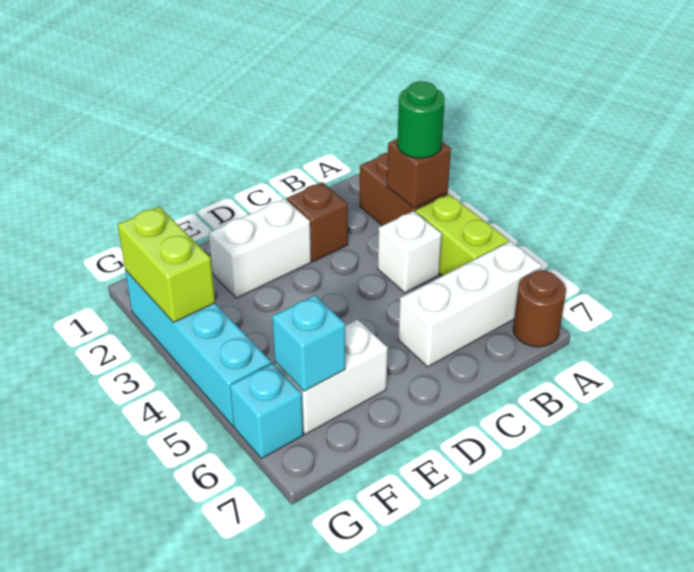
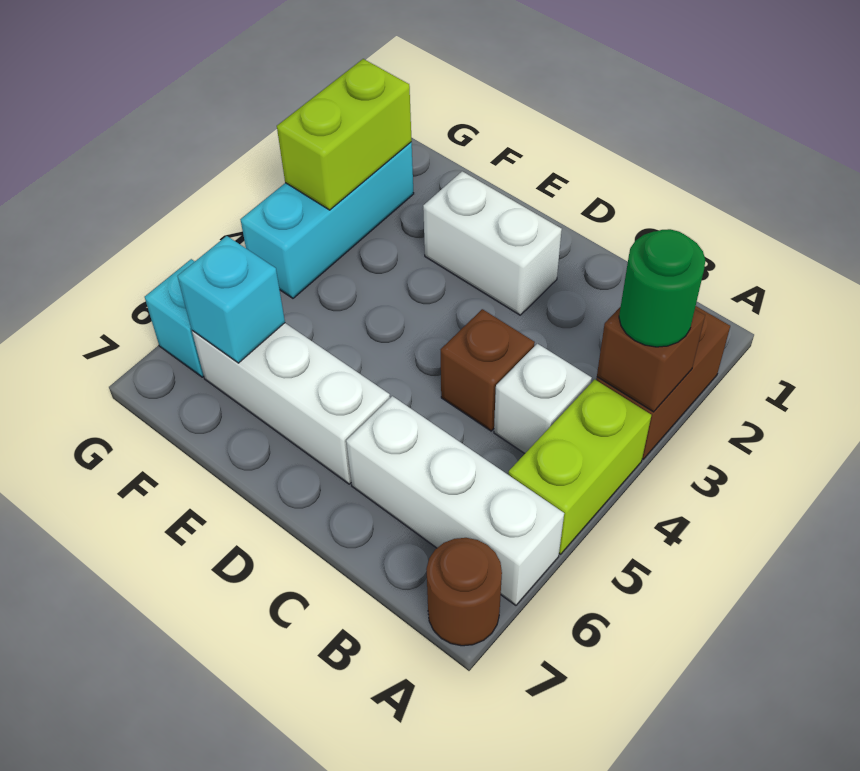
brown brick C2 level 1 -> brown brick C4 level 1
white brick E6:F6 level 1 -> white brick D6:F6 level 1
cyan brick G2:G5 level 1 -> cyan brick G2:G4 level 1

